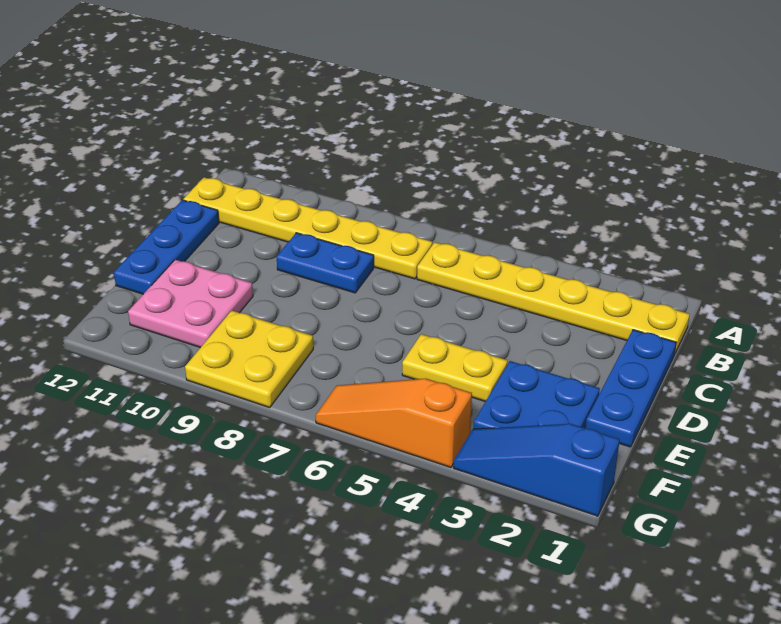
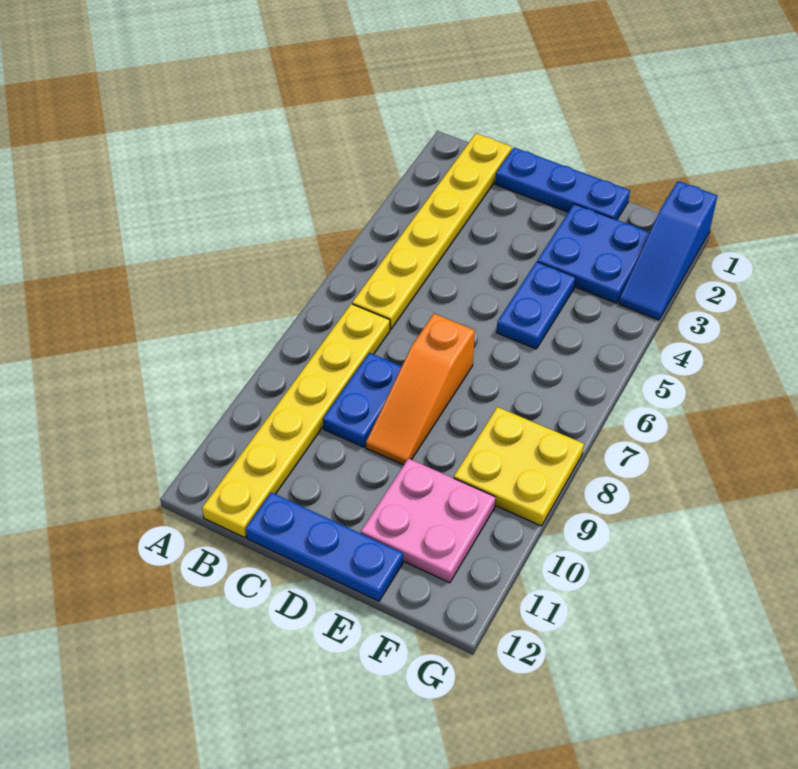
yellow plate E4:E5 level 1 -> blue plate E4:E5 level 1
orange slope G4:G6 level 1 top 4 -> orange slope D7:D9 level 1 top 7

